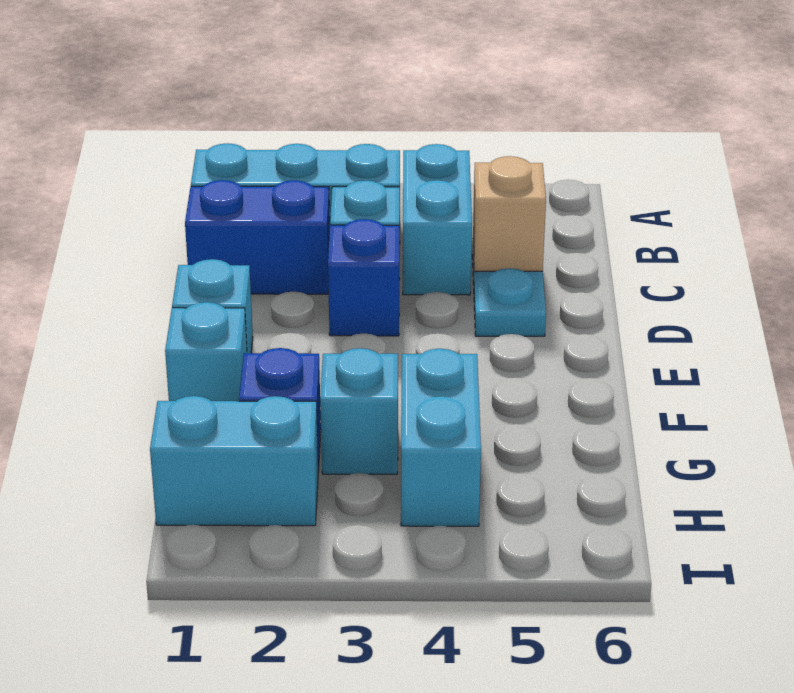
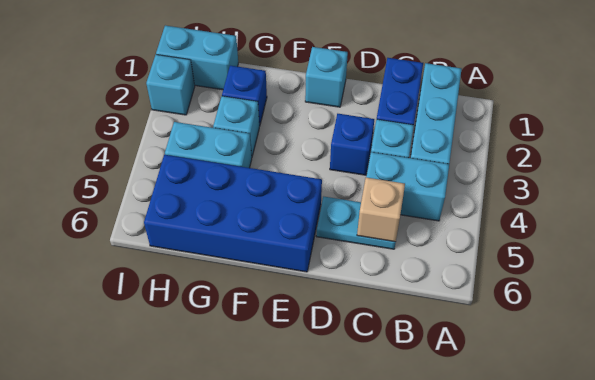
none -> blue brick E5:H6 level 1
cyan brick F1 level 1 -> cyan brick I2 level 1
cyan brick H1:H2 level 1 -> cyan brick H1:I1 level 1

